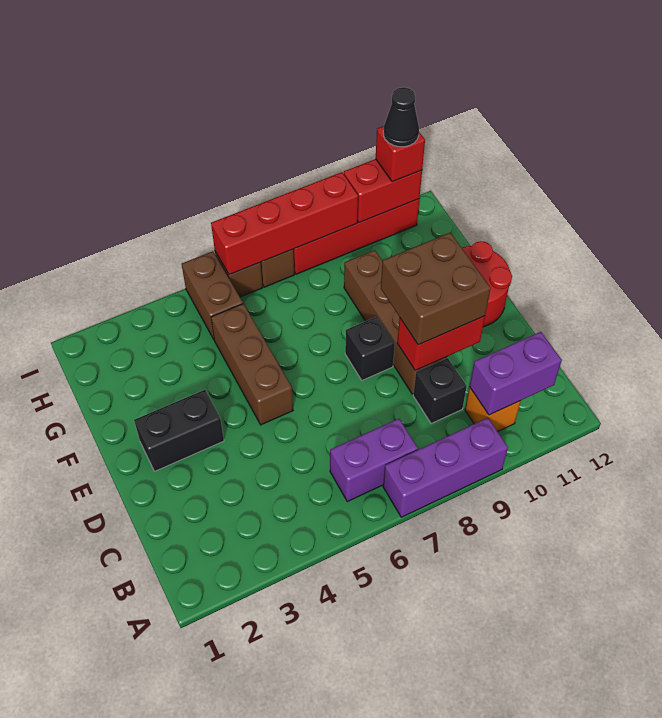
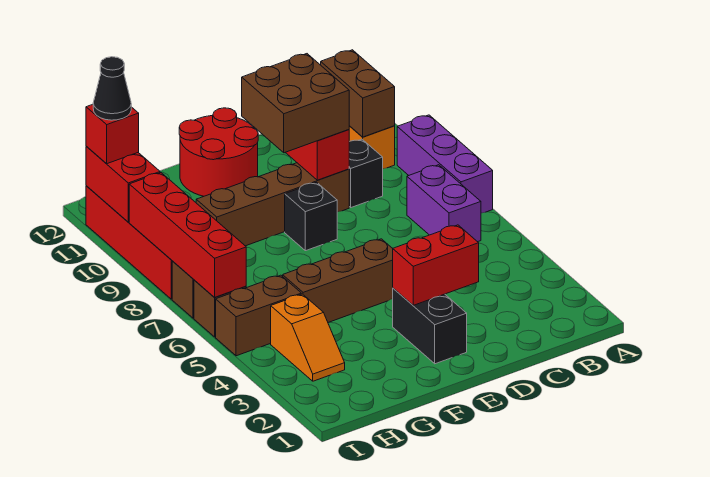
purple brick B10:B11 level 2 -> brown brick B10:B11 level 2
none -> red brick D3:E3 level 2
none -> orange slope H3:H4 level 1 top 4

